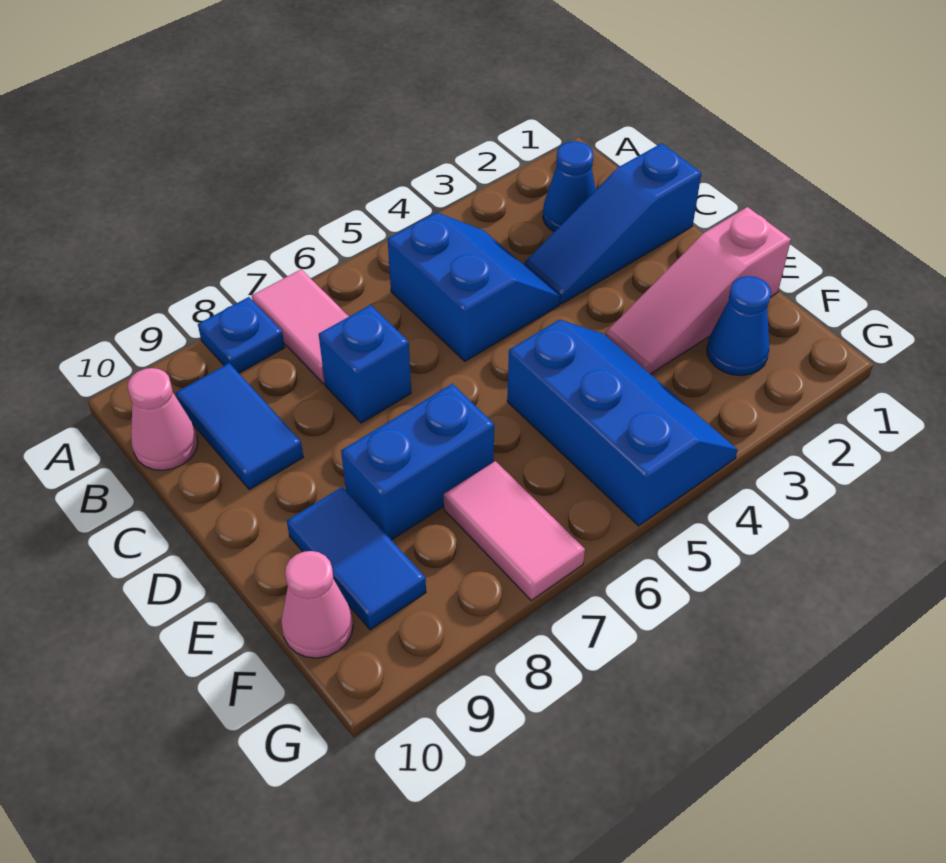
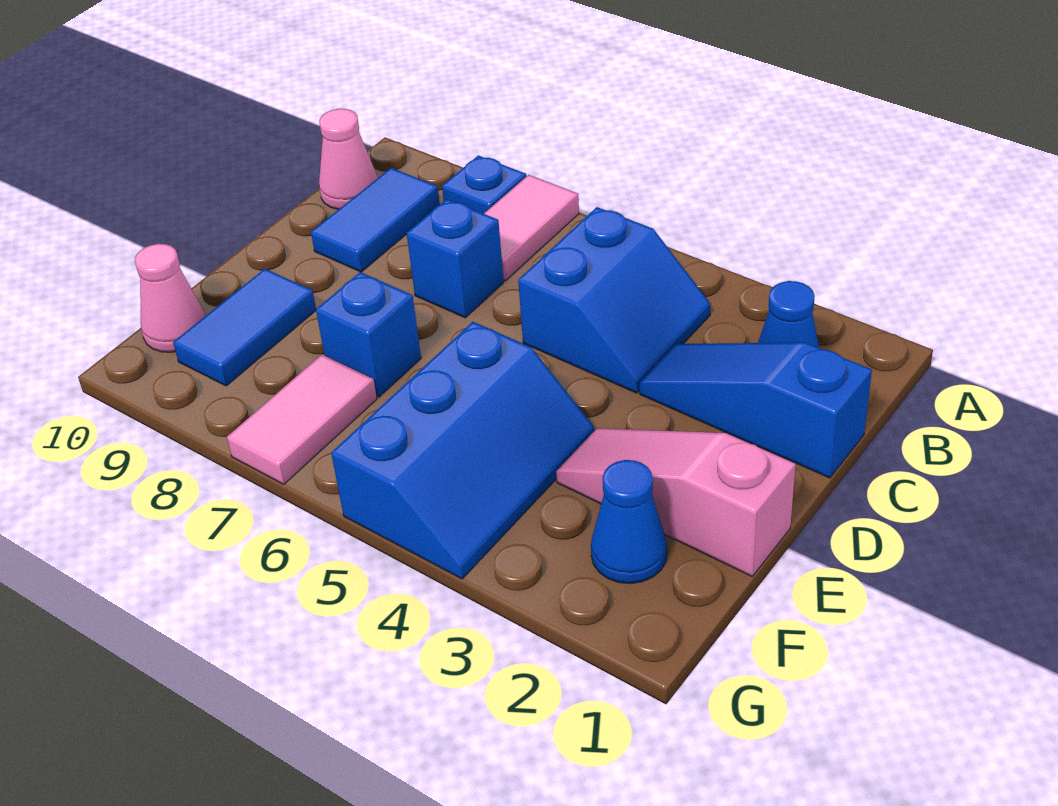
blue brick E7:E8 level 1 -> blue brick E7 level 1

